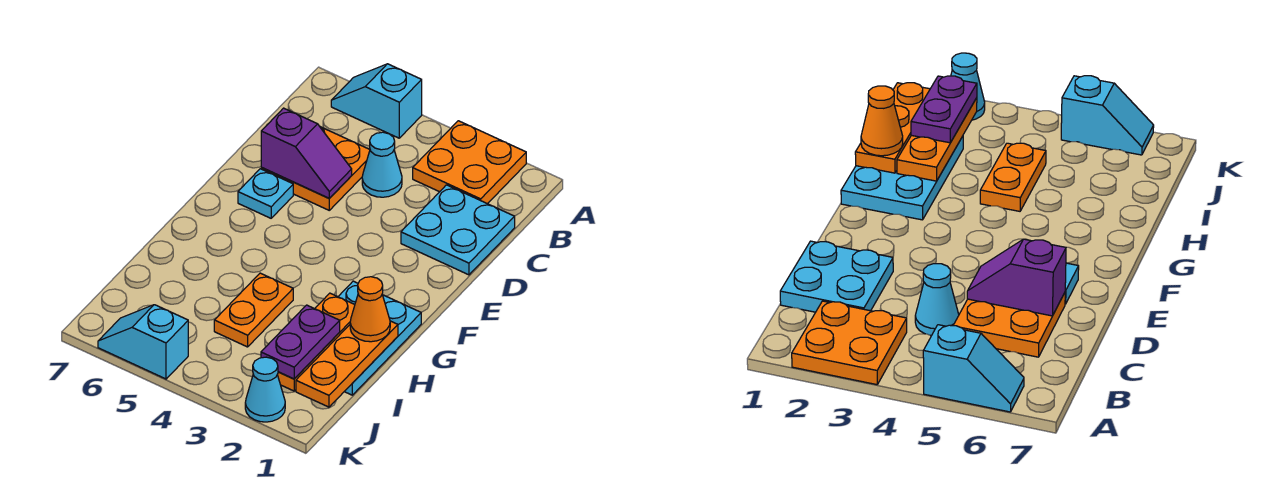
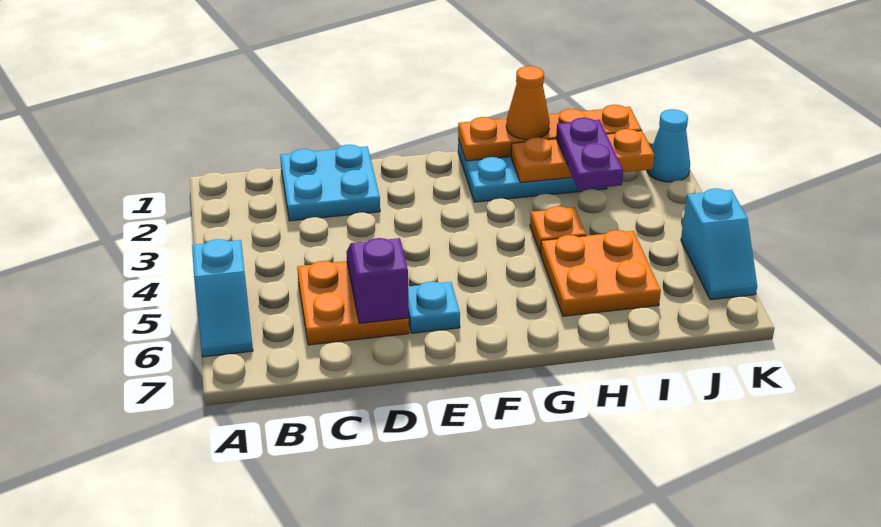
orange plate A2:B3 level 1 -> orange plate H5:I6 level 1
cyan cone C4 level 1 -> none
orange plate H1:J1 level 2 -> orange plate G1:J1 level 2
orange plate H4:I4 level 1 -> orange plate H4 level 1
purple plate I2:J2 level 3 -> purple plate I2:I3 level 3

